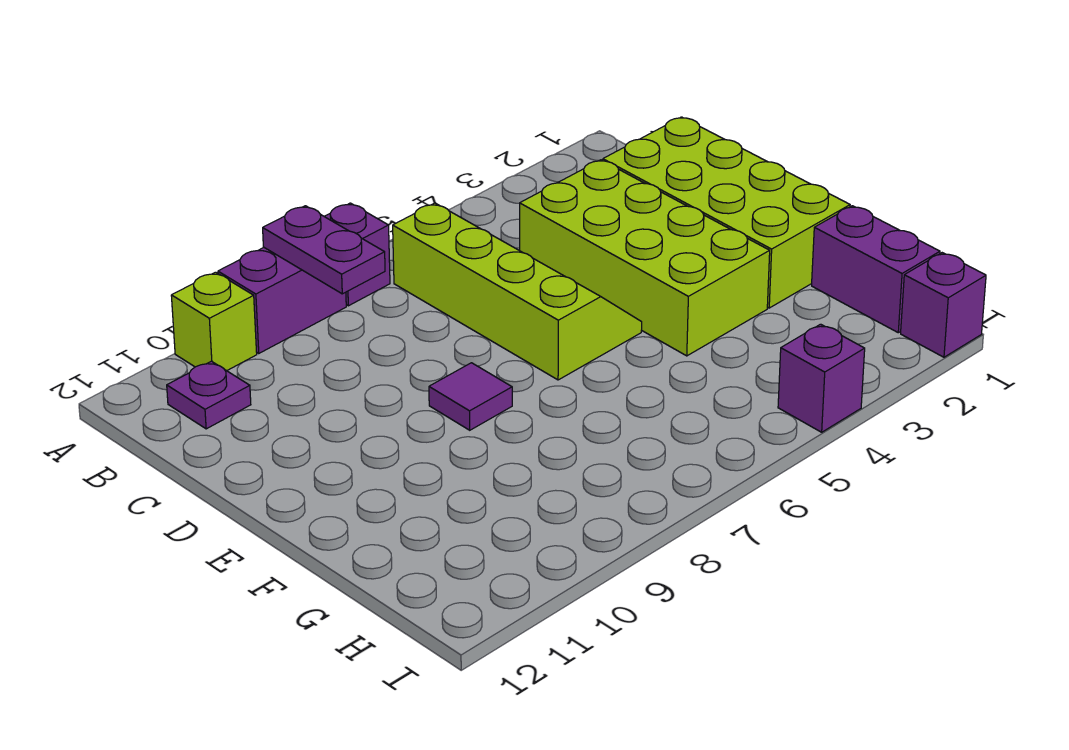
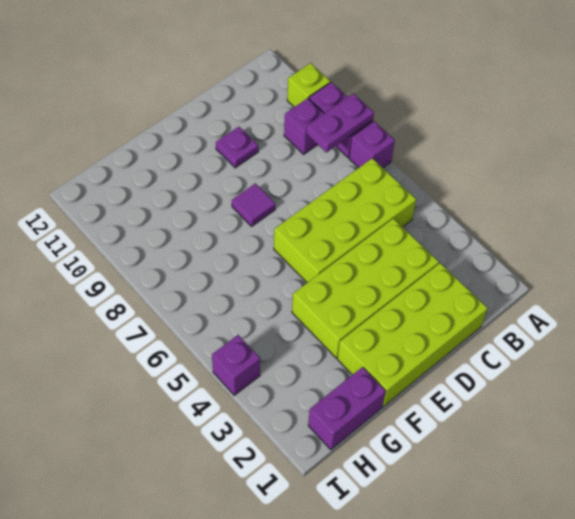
lime slope B5:E6 level 1 top 6 -> lime brick B5:E6 level 1
purple plate B11 level 1 -> purple plate D10 level 1
purple brick I1 level 1 -> purple brick B9 level 1

